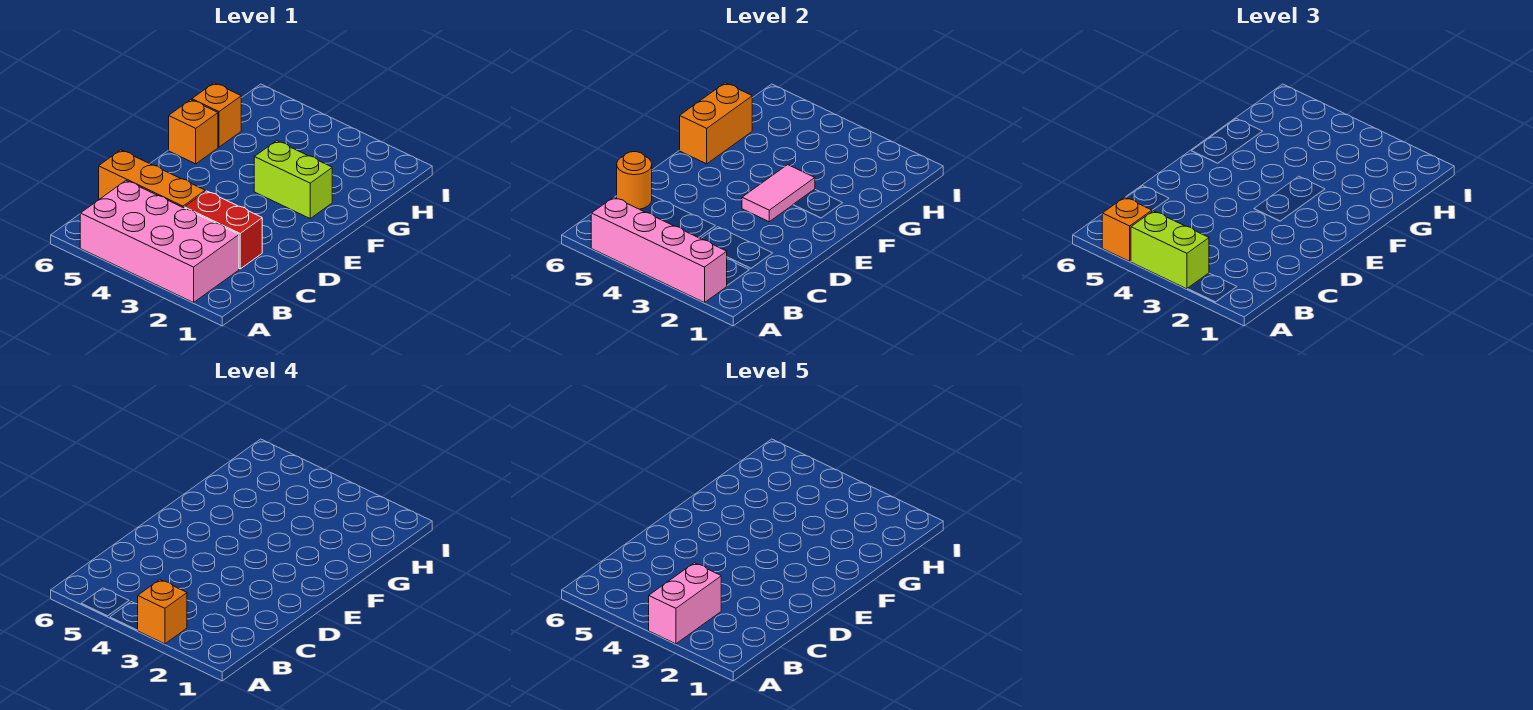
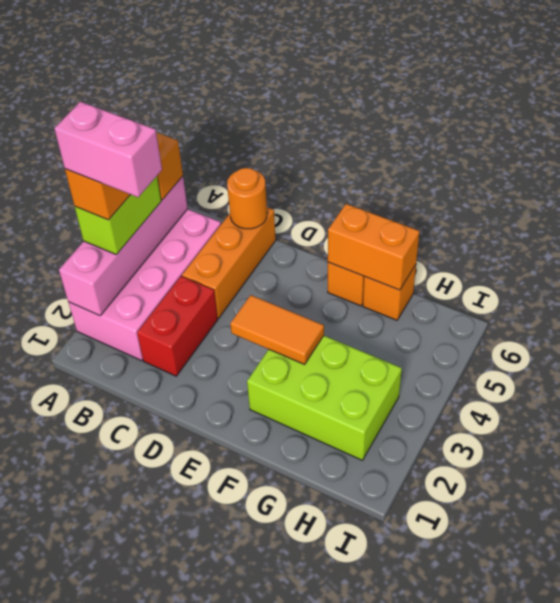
pink tile E3:F3 level 2 -> orange tile E3:F3 level 2
lime brick F2:F3 level 1 -> lime brick F2:H3 level 1

